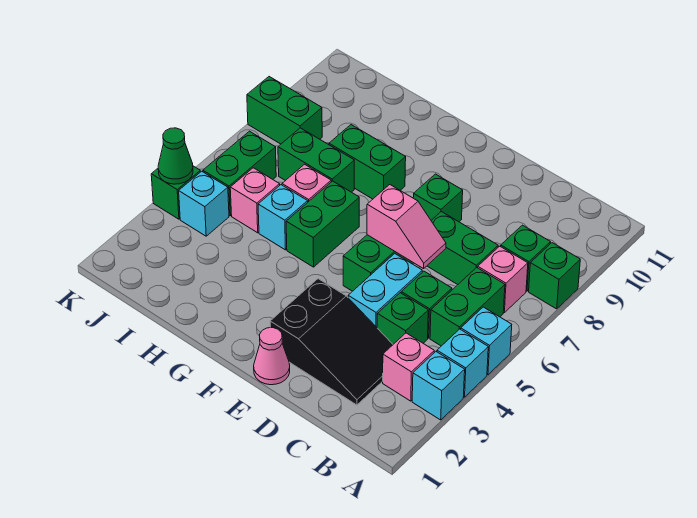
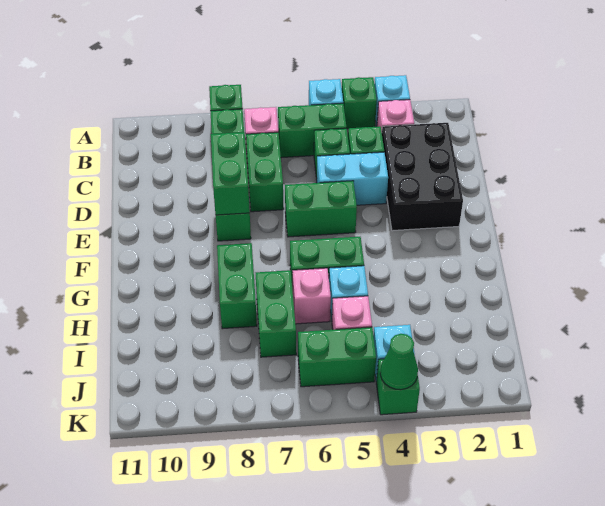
cyan brick A4 level 1 -> green brick A4 level 1
black slope C2:E3 level 1 top E -> black brick C2:E3 level 1
pink slope D6:E6 level 2 top E -> none
pink cone E1 level 1 -> none
green brick J8:K8 level 1 -> green brick D8:E8 level 2

